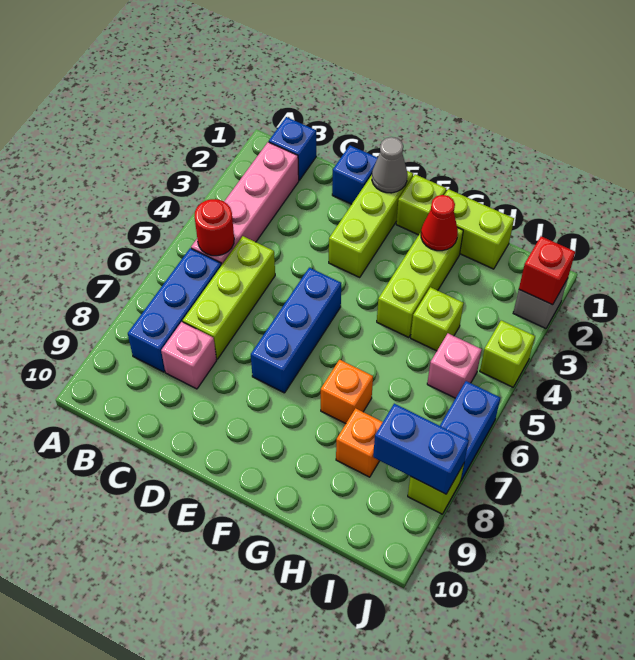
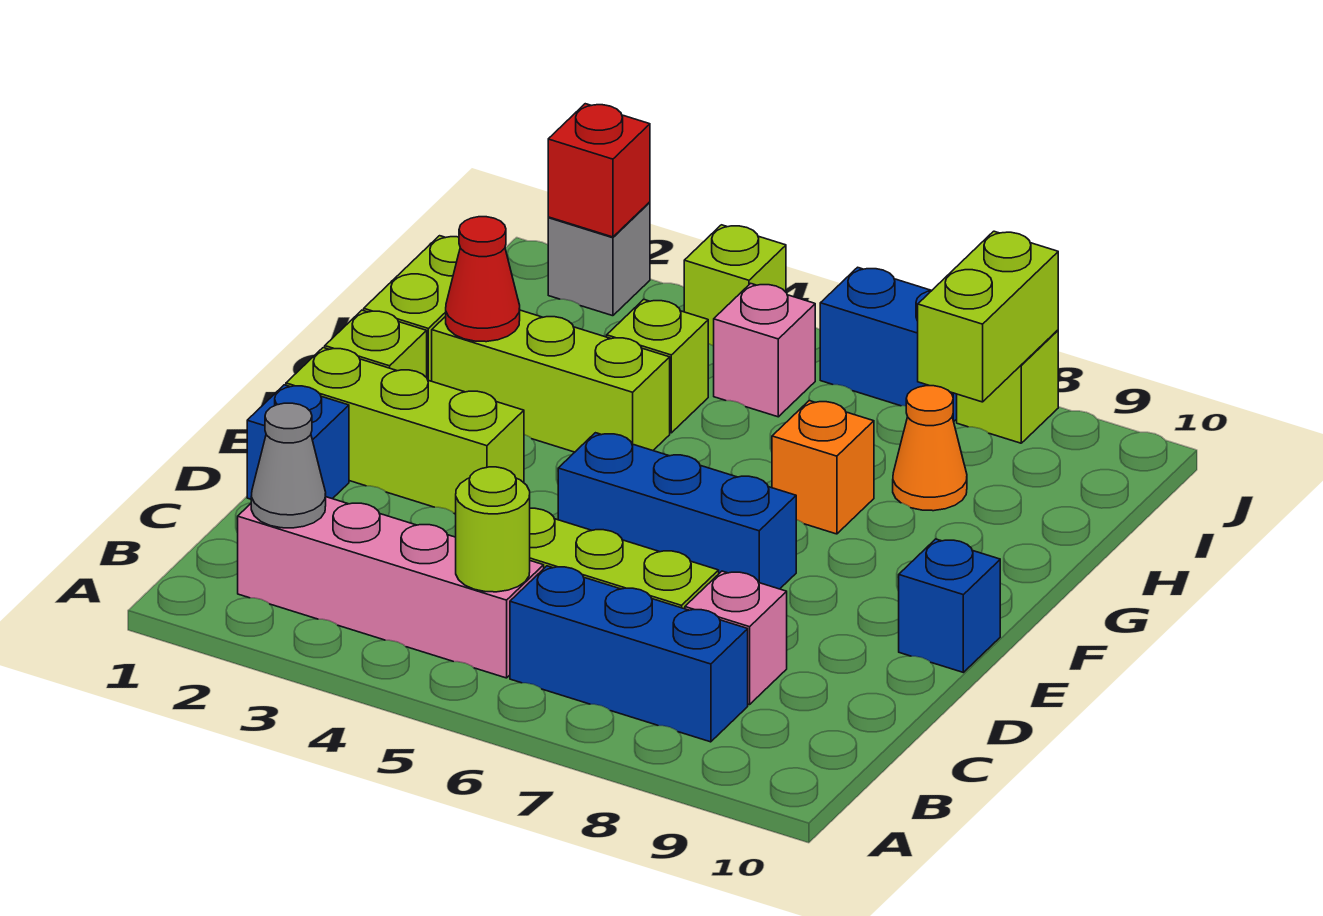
blue brick B1 level 1 -> blue brick E10 level 1
red round brick B5 level 2 -> lime round brick B5 level 2
grey cone E1 level 2 -> grey cone B2 level 2
orange brick H8 level 1 -> orange cone H8 level 1
blue brick I8:J8 level 2 -> lime brick I8:J8 level 2

